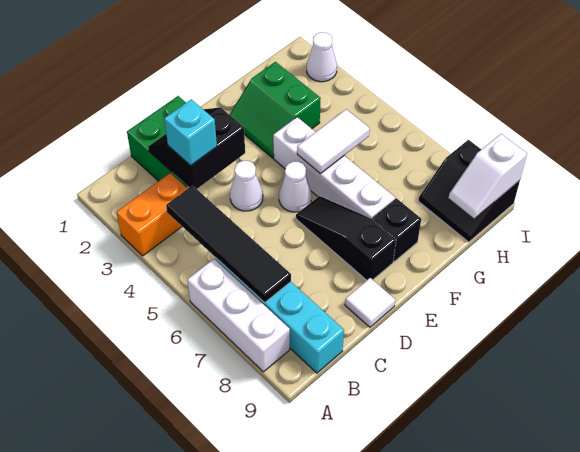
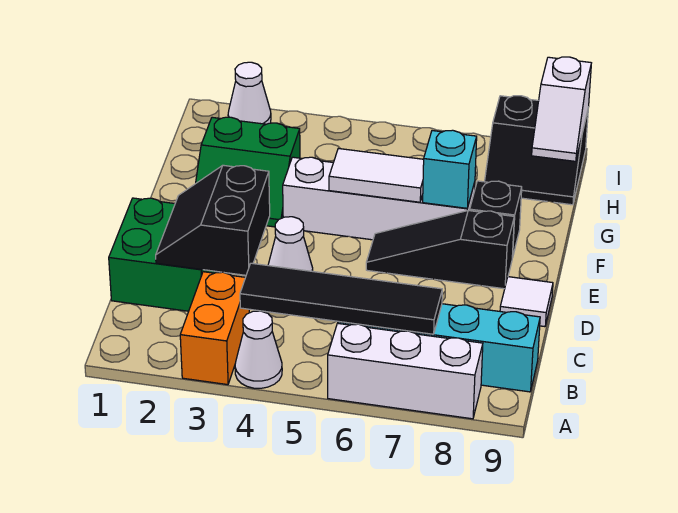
cyan brick C3 level 3 -> cyan brick F7 level 2
white cone E5 level 1 -> white cone A4 level 1
white tile F5:G5 level 2 -> white tile F5:F6 level 2

